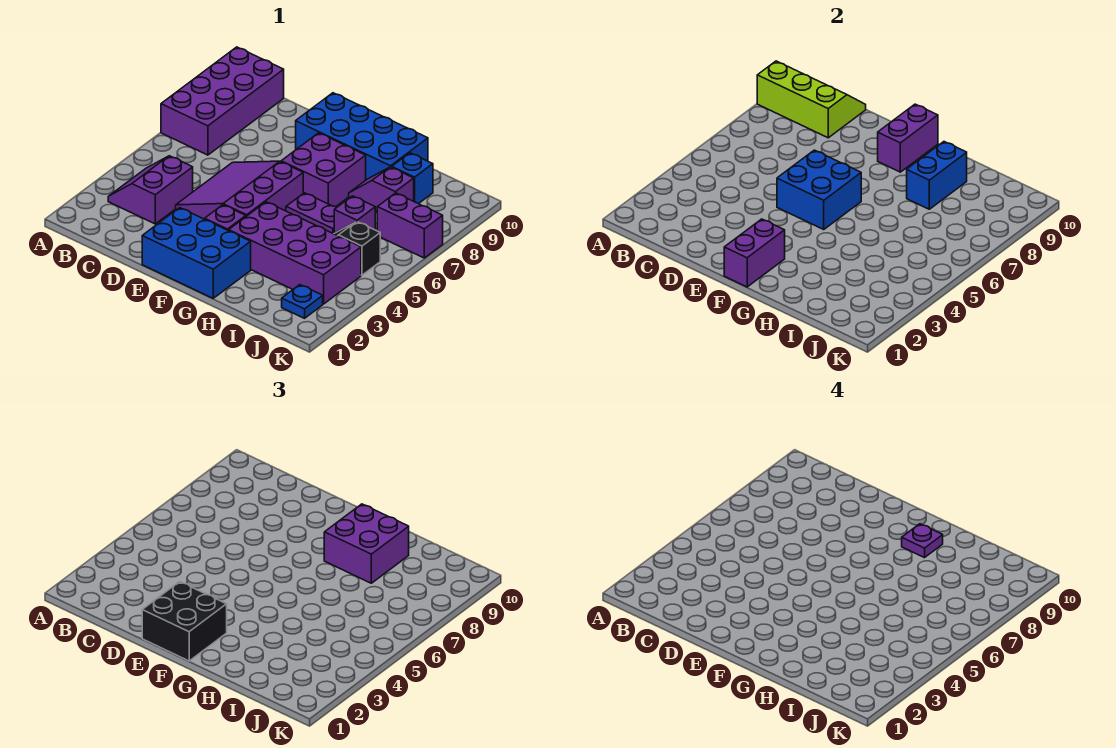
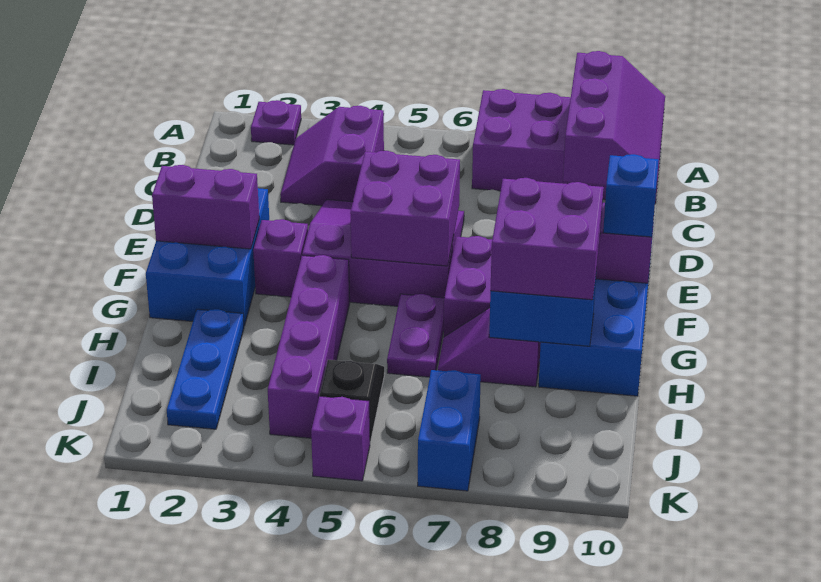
lime slope A9:C10 level 2 top 9 -> purple slope A9:C10 level 2 top 9
purple slope B3:C4 level 1 top C -> purple slope B3:C4 level 1 top 4
black brick E1:F2 level 3 -> none
blue brick E5:F6 level 2 -> purple brick E5:F6 level 2
purple brick G3:J4 level 1 -> purple brick G4:J4 level 1
purple plate G9 level 4 -> purple plate A2 level 1
purple slope H8:I8 level 1 top I -> purple slope H7:H8 level 1 top 8
purple brick I6 level 1 -> purple brick K5 level 1
blue brick I9 level 1 -> blue brick F10 level 3
blue plate J2 level 1 -> blue plate H2:J2 level 1
purple brick J7:K7 level 1 -> blue brick J7:K7 level 1

